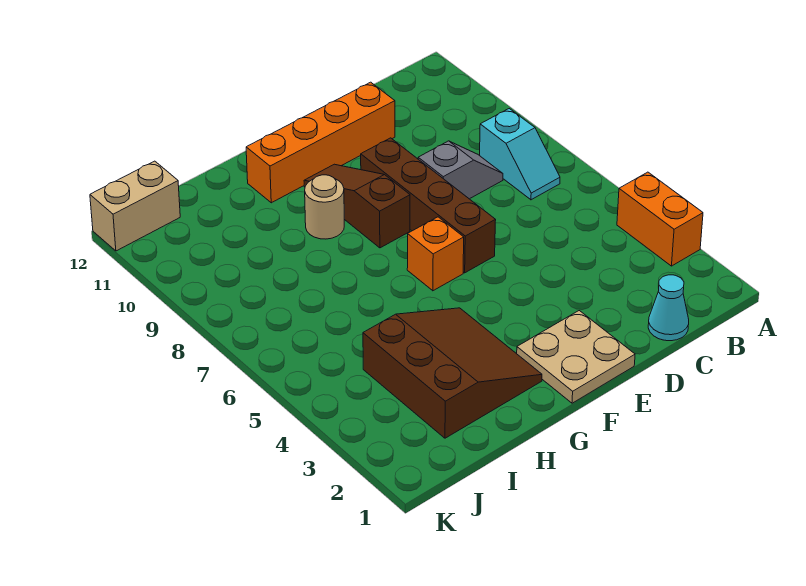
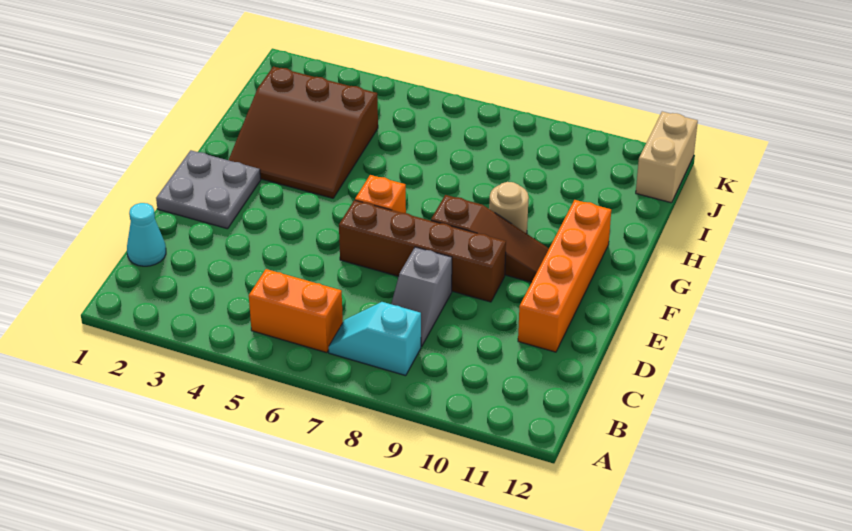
orange brick A3:A4 level 1 -> orange brick B5:B6 level 1
tan plate E1:F2 level 1 -> grey plate E1:F2 level 1

